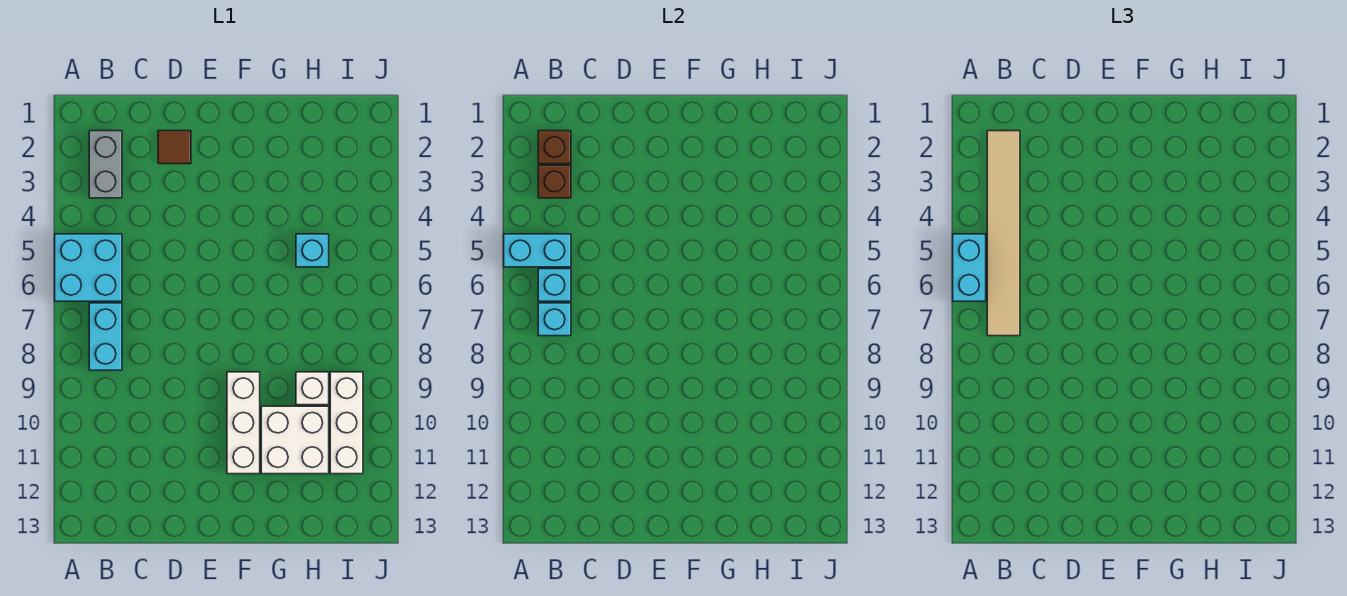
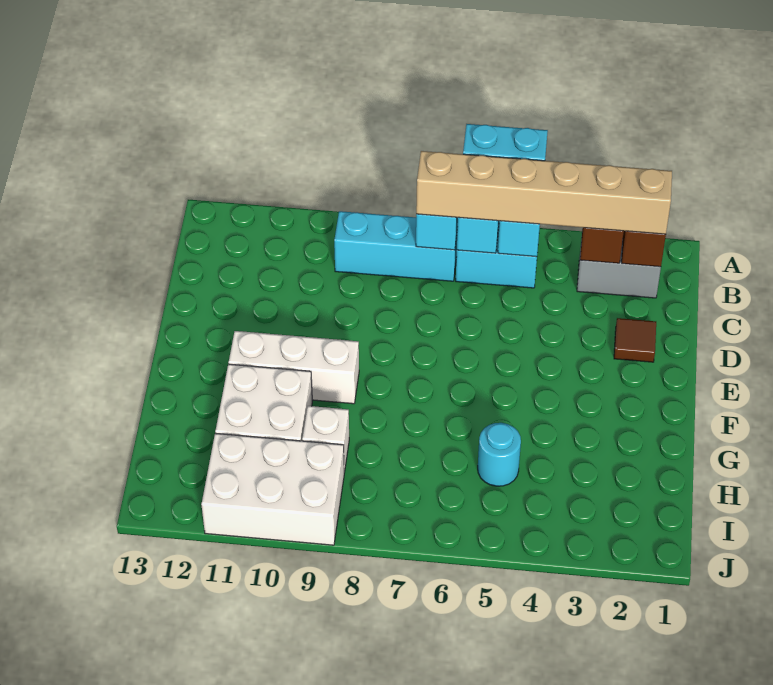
tan tile B2:B7 level 3 -> tan brick B2:B7 level 3
cyan brick B7:B8 level 1 -> cyan brick B7:B9 level 1
cyan brick H5 level 1 -> cyan round brick H5 level 1
white brick I9:I11 level 1 -> white brick I9:J11 level 1

